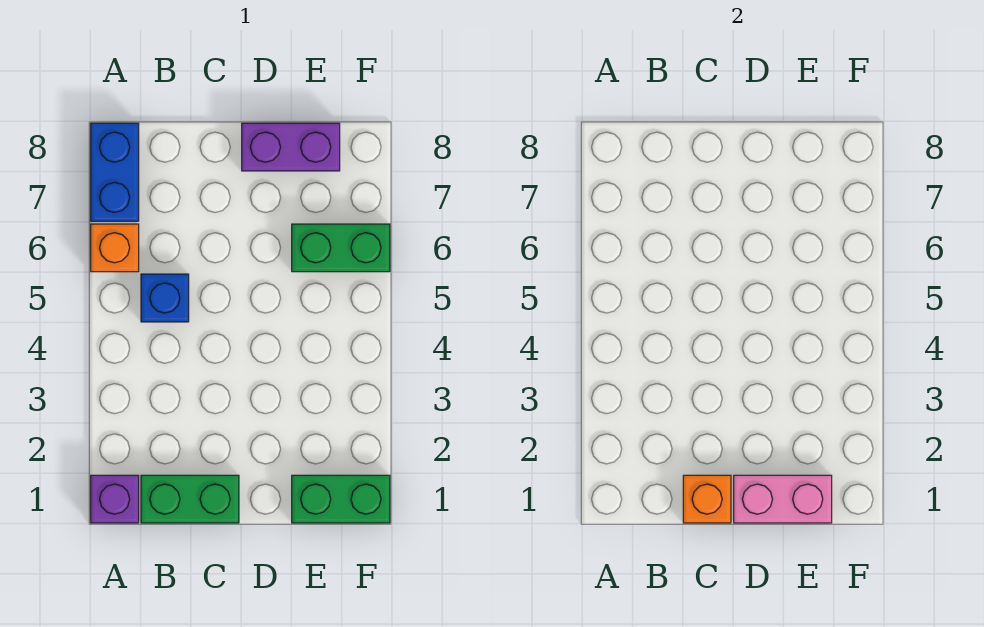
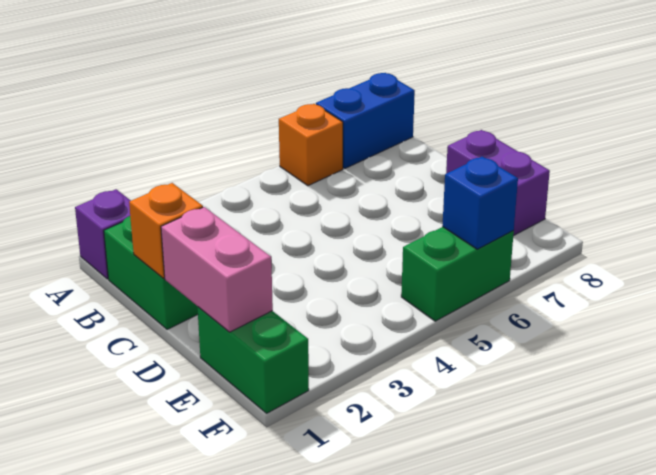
blue brick B5 level 1 -> blue brick F6 level 2
green brick E6:F6 level 1 -> green brick F5:F6 level 1

